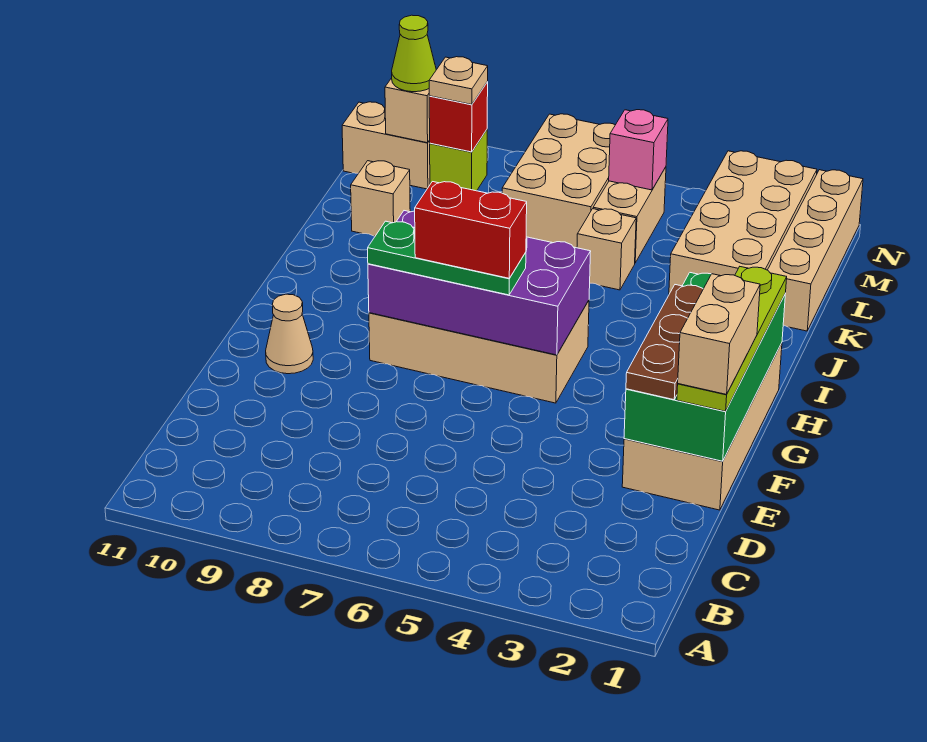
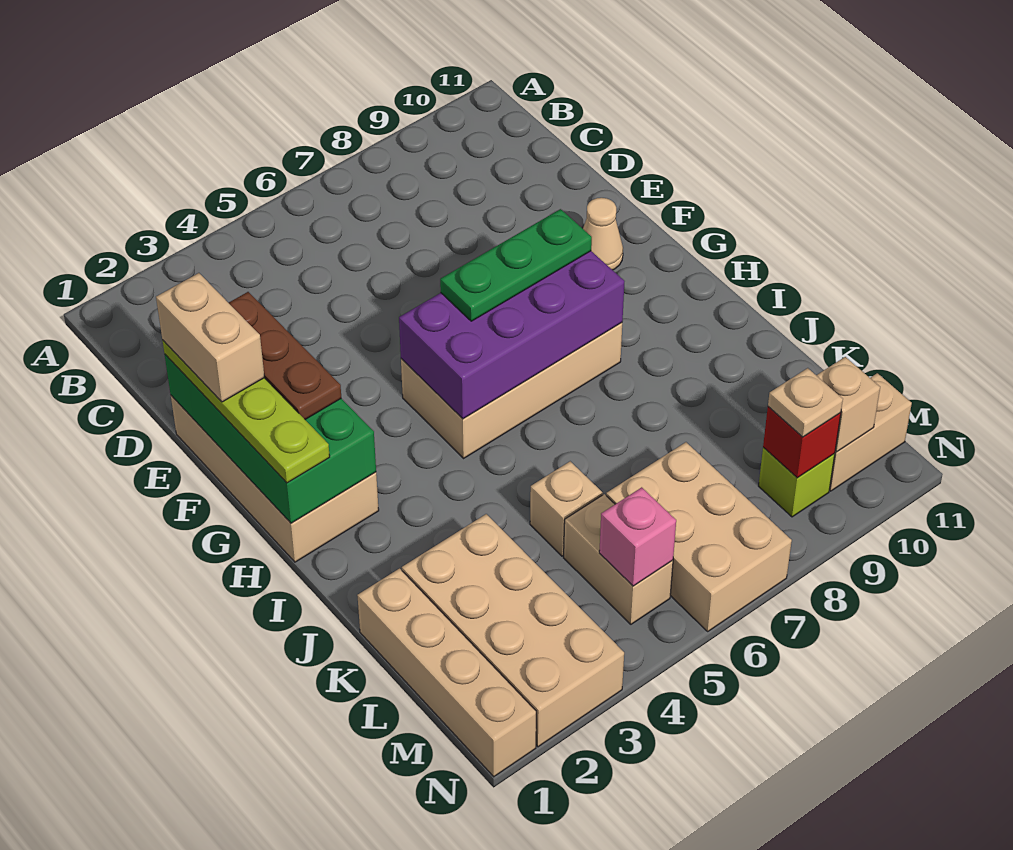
red brick G6:G7 level 4 -> none
tan brick K10 level 1 -> none
lime cone M10 level 3 -> none

